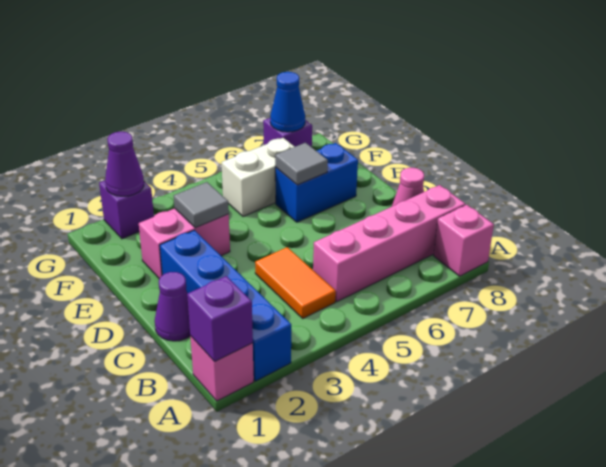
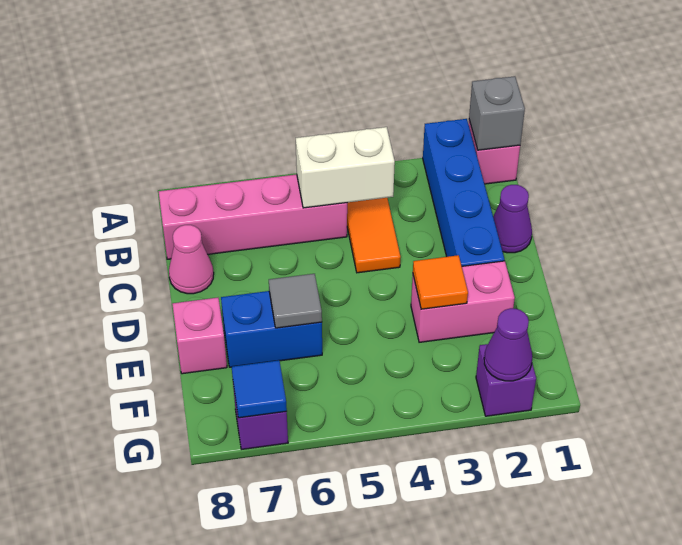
purple brick A1 level 2 -> grey brick A1 level 2
pink brick A8 level 1 -> pink brick E8 level 1
grey tile E3 level 2 -> orange tile E3 level 2
white brick F5:F6 level 1 -> white brick B4:B5 level 2
blue cone G7 level 2 -> blue tile G7 level 2

